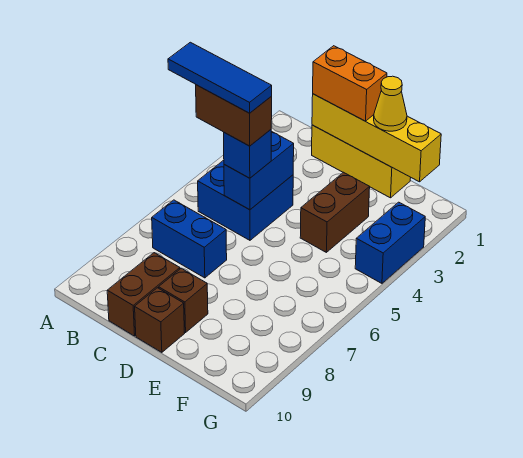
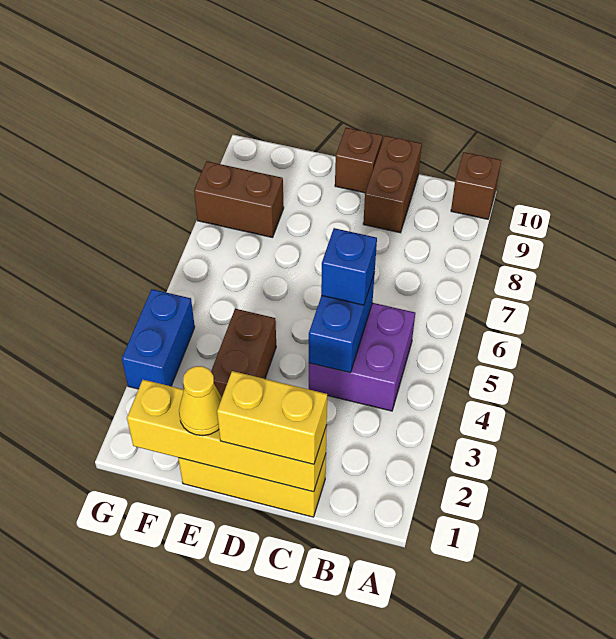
blue tile A5:C5 level 5 -> none
blue brick B4:C5 level 1 -> purple brick B4:C5 level 1
brown brick B5:C5 level 4 -> brown brick F8:G8 level 1
blue brick B7:C7 level 1 -> none
orange brick C1:D1 level 3 -> yellow brick C1:D1 level 3
brown brick D9 level 1 -> brown brick A10 level 1

